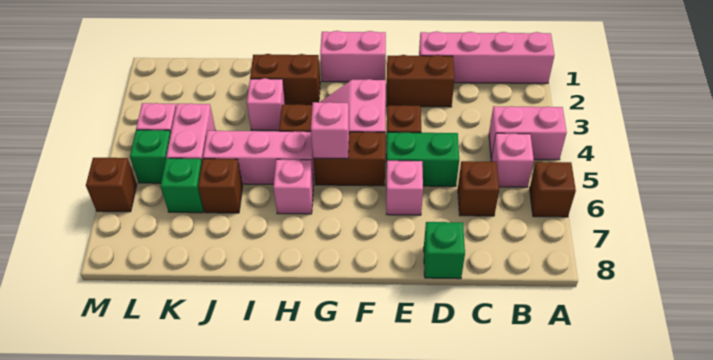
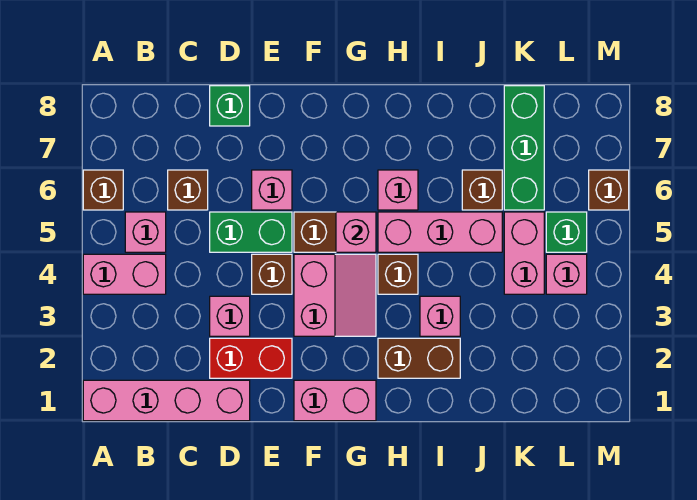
brown brick D2:E2 level 1 -> red brick D2:E2 level 1
none -> pink brick D3 level 1
green brick K6 level 1 -> green brick K6:K8 level 1

